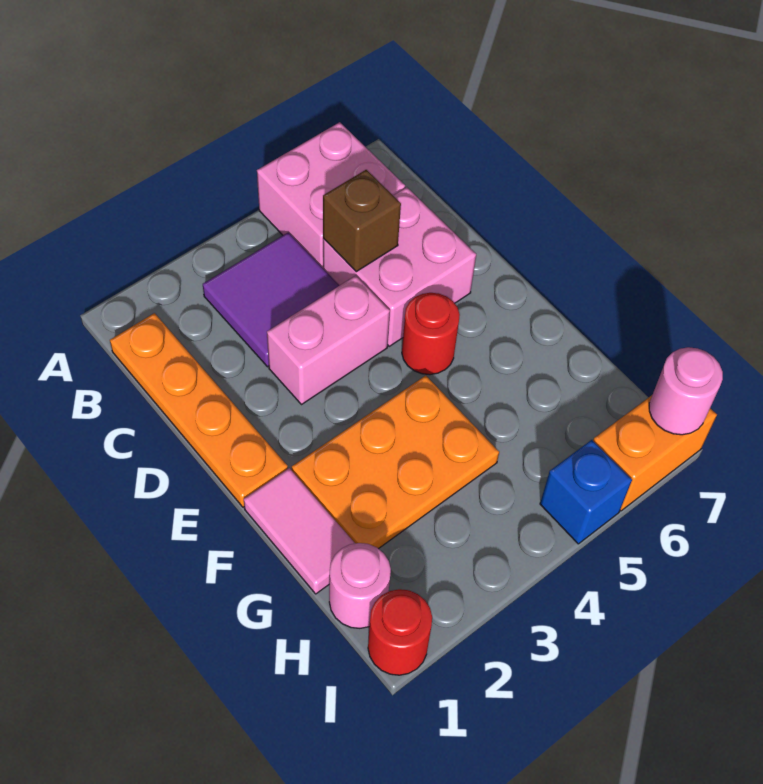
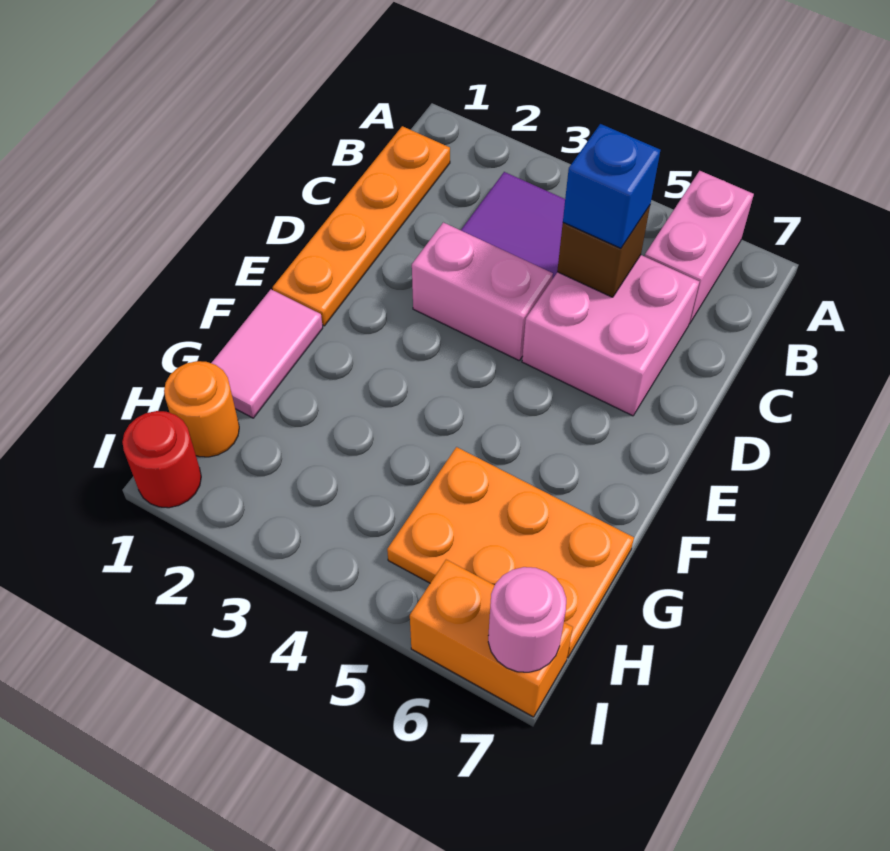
pink brick A5:B6 level 1 -> pink brick A6:B6 level 1
red round brick E5 level 1 -> none
orange plate F2:G4 level 1 -> orange plate G5:H7 level 1
pink round brick H1 level 1 -> orange round brick H1 level 1
blue brick I5 level 1 -> blue brick C5 level 3

